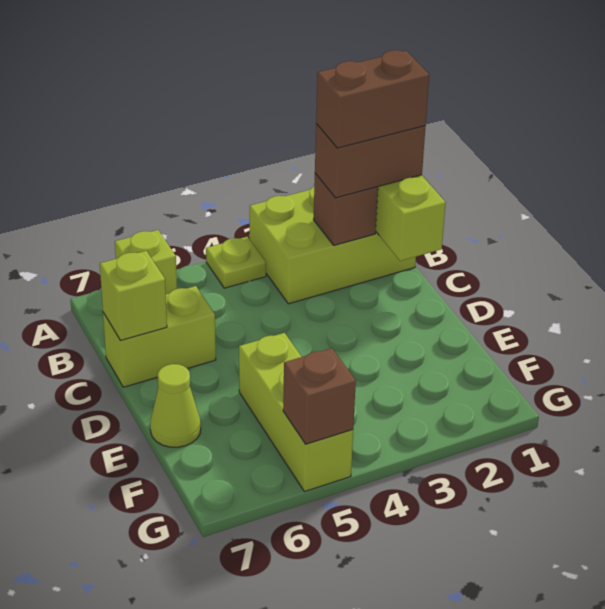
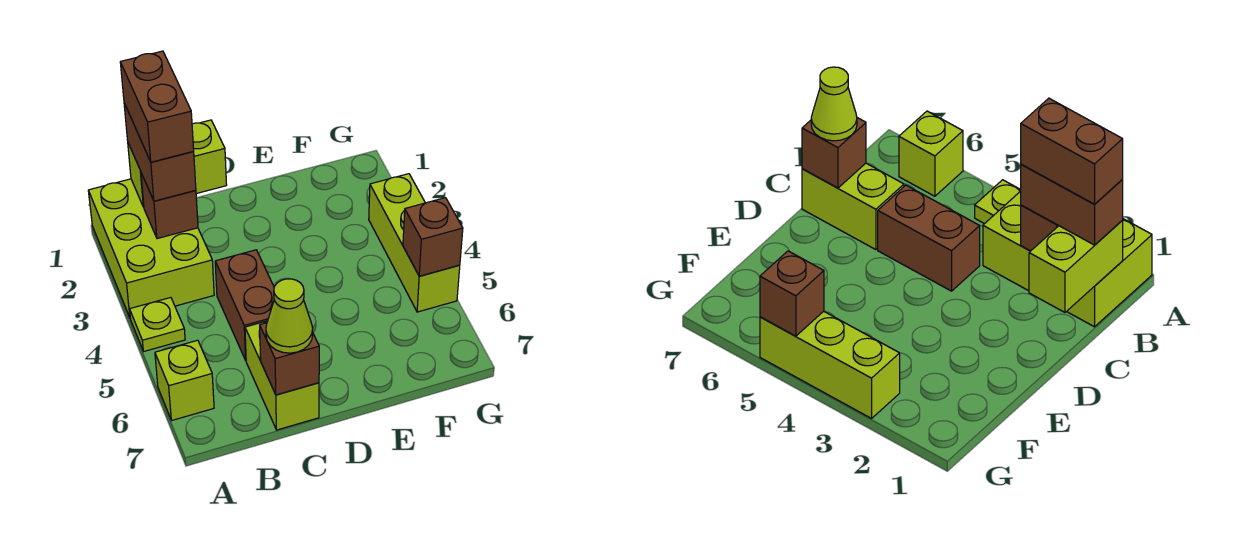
none -> brown brick C4:C5 level 1
lime brick C7 level 2 -> brown brick C7 level 2
lime brick E5:G5 level 1 -> lime brick G3:G5 level 1
lime cone E7 level 1 -> lime cone C7 level 3

